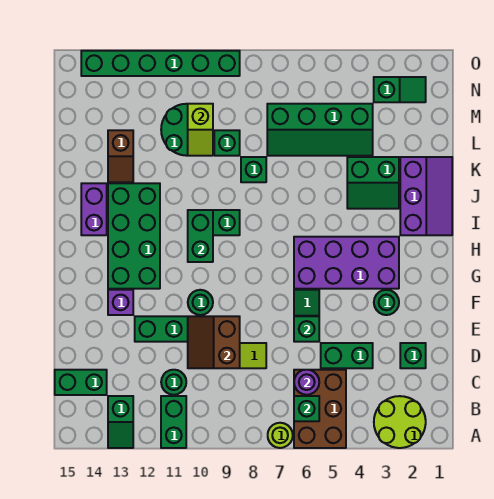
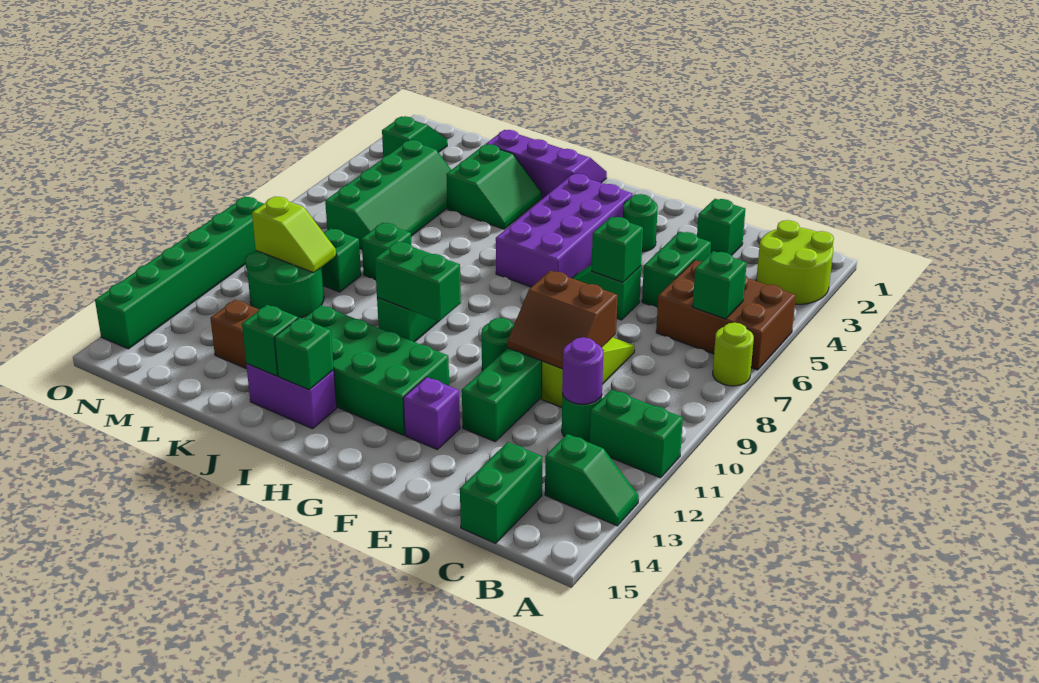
purple round brick C6 level 2 -> purple round brick C11 level 2
none -> green brick I14 level 2
none -> green brick J14 level 2

